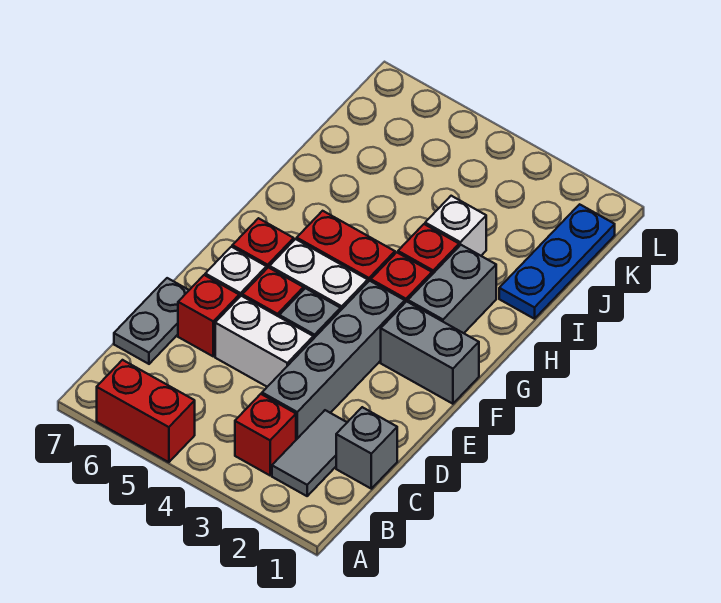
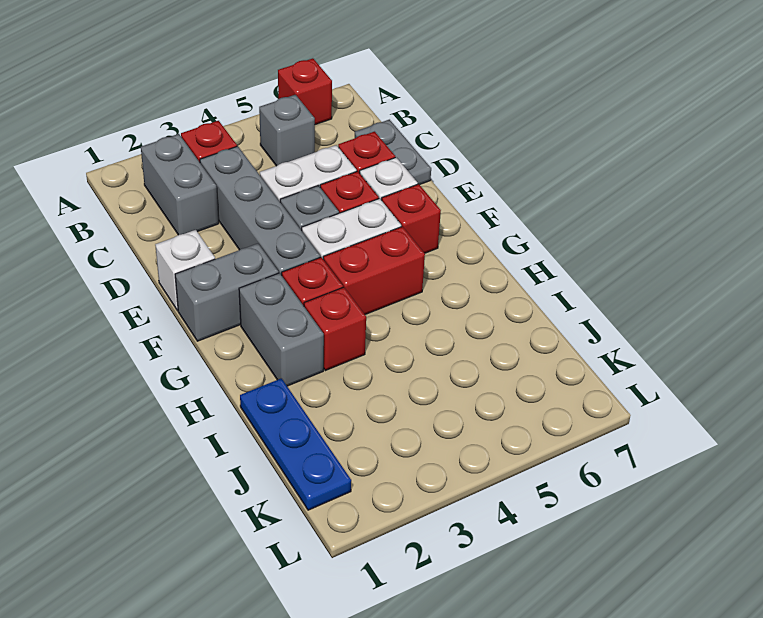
red brick A5:A6 level 1 -> red brick A6 level 1
grey tile B2:C2 level 1 -> grey brick B2:C2 level 1
grey brick C1 level 1 -> grey brick B5 level 1
white brick I3 level 1 -> white brick E1 level 1

